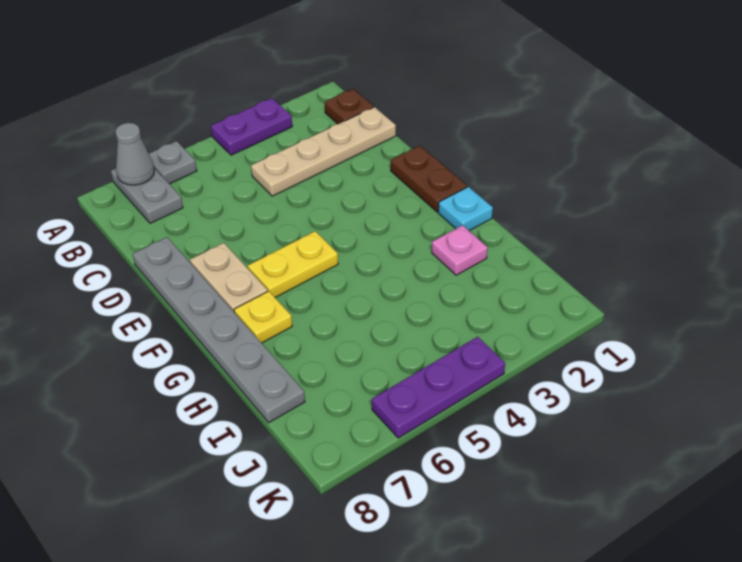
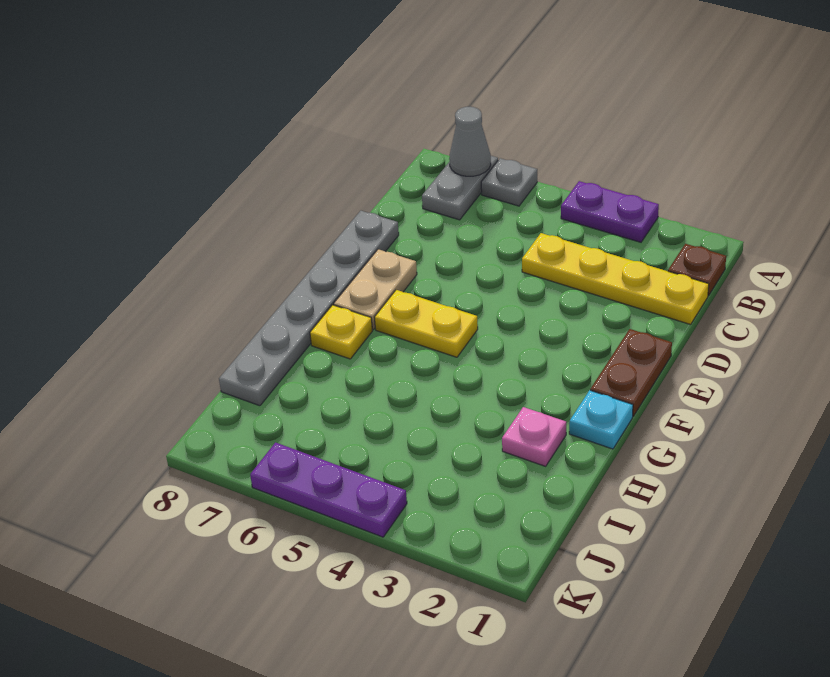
tan plate C1:C4 level 1 -> yellow plate C1:C4 level 1

